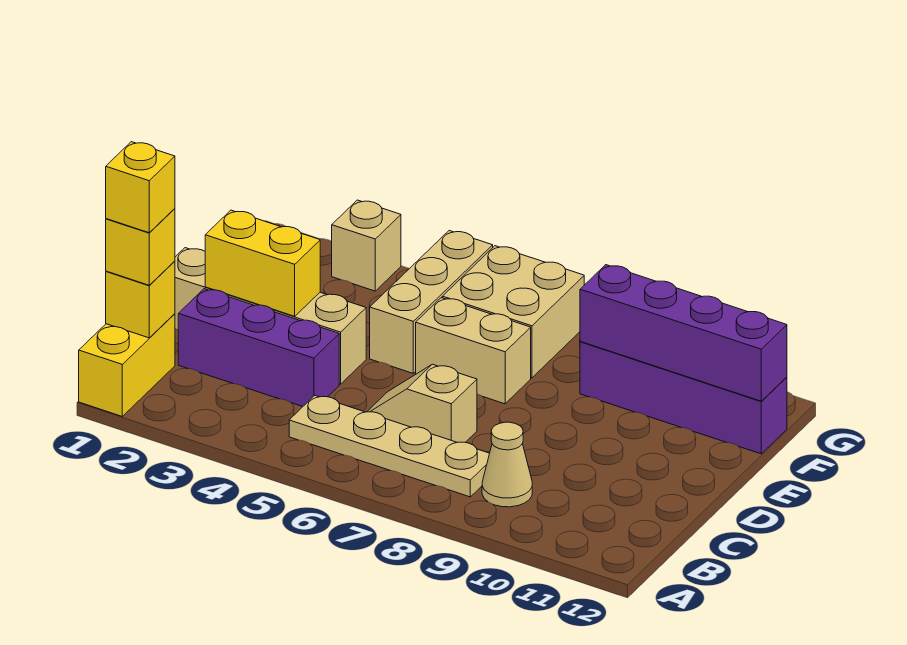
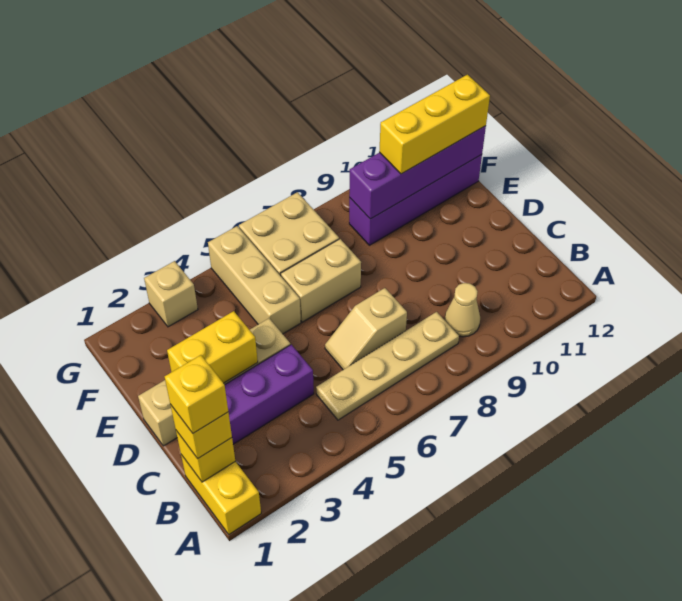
none -> yellow brick F10:F12 level 3

